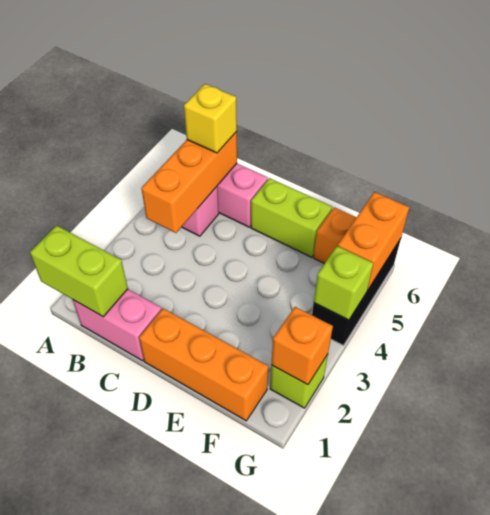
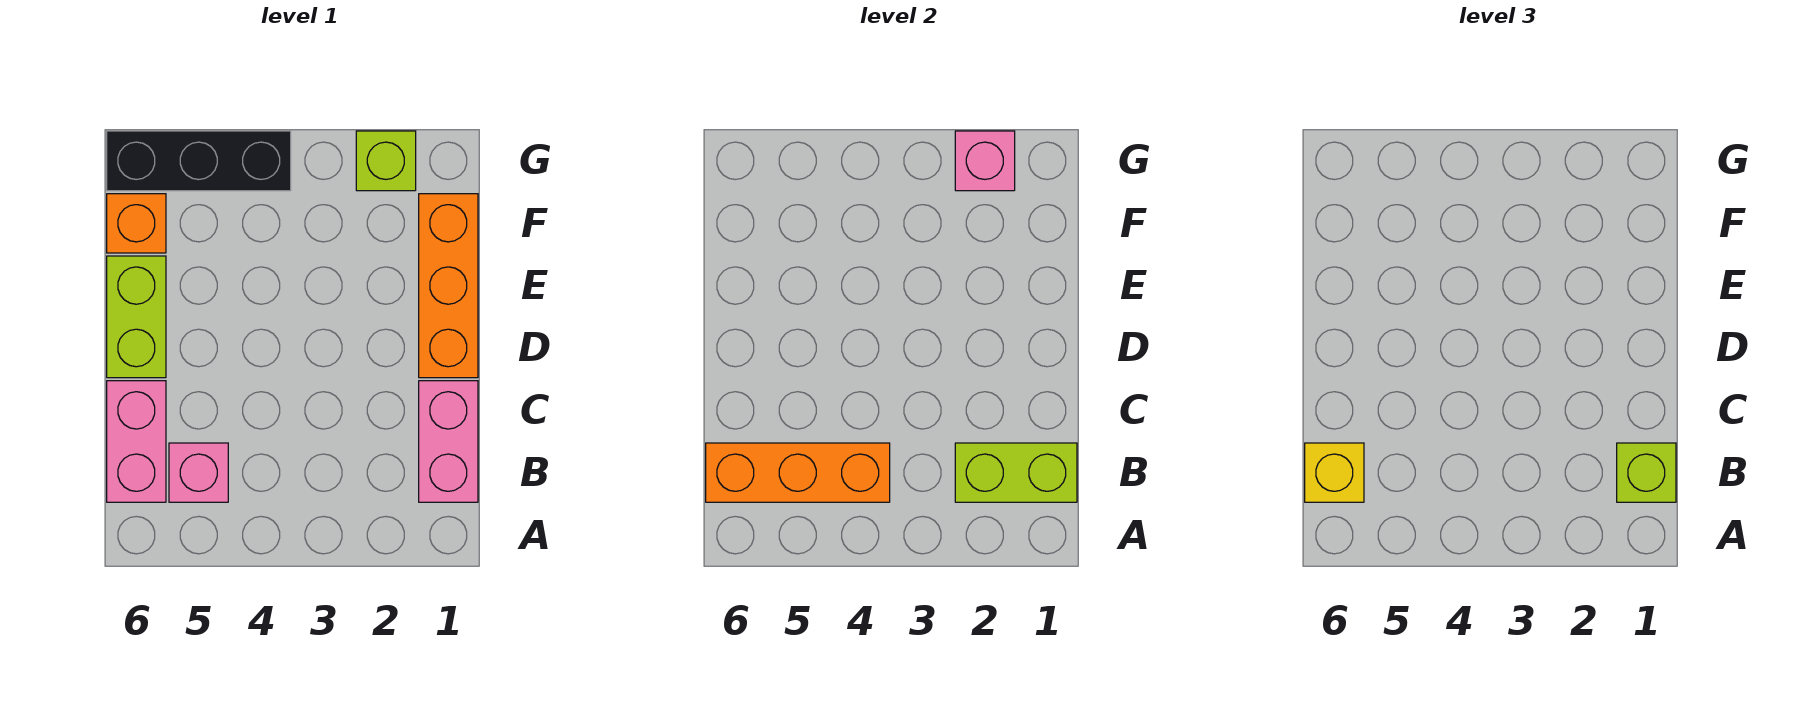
lime brick A1:B1 level 2 -> lime brick B1:B2 level 2
orange brick G2 level 2 -> pink brick G2 level 2
lime brick G4 level 2 -> lime brick B1 level 3
orange brick G5:G6 level 2 -> none

